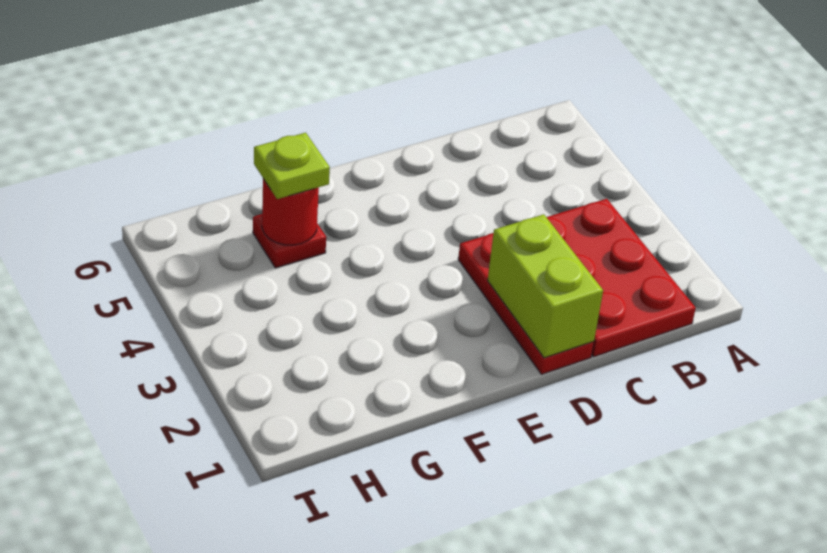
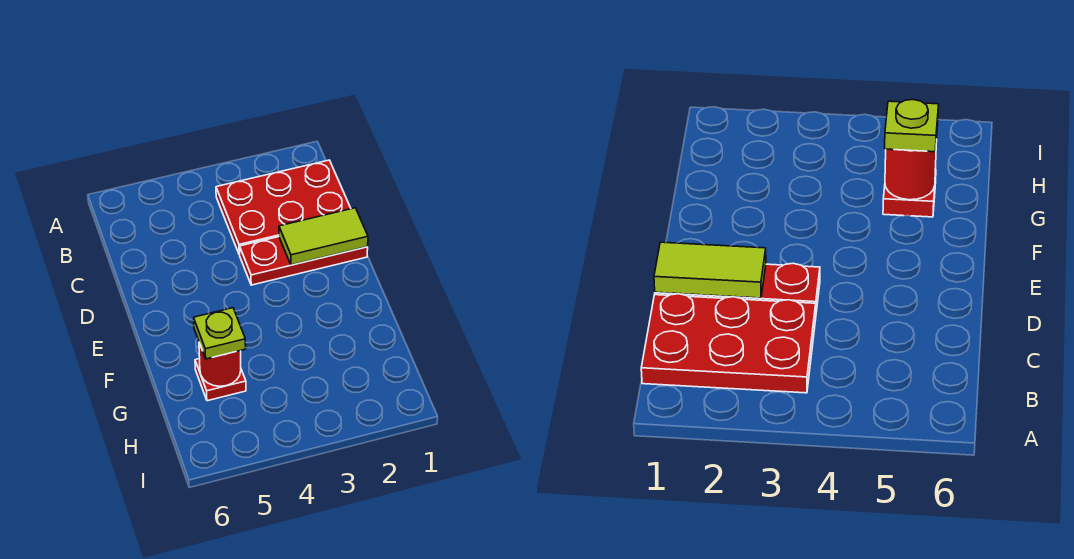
lime brick D1:D2 level 2 -> lime tile D1:D2 level 2

